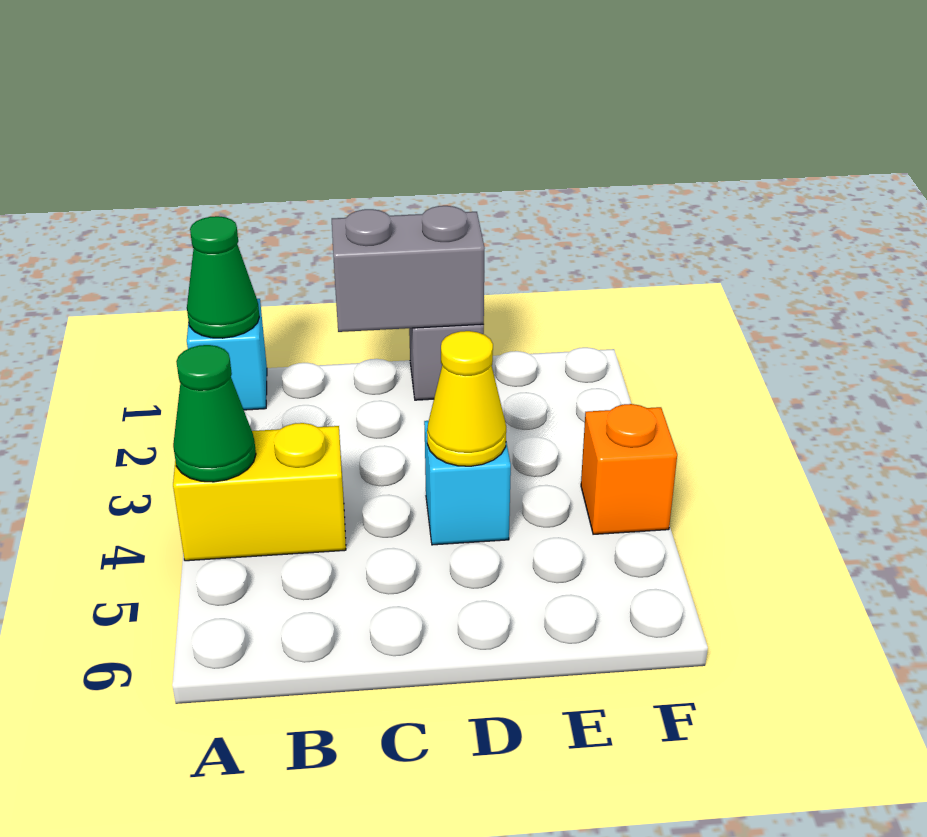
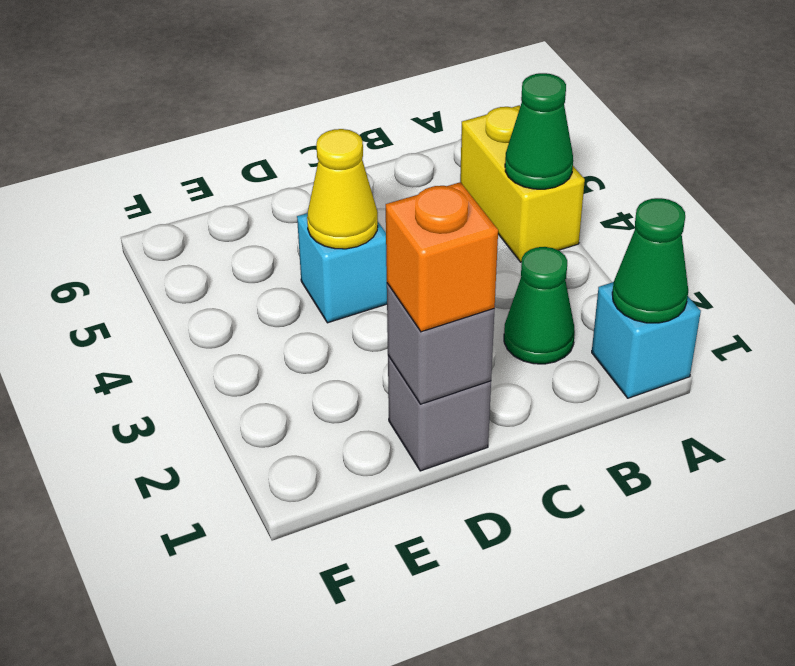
yellow brick A4:B4 level 1 -> yellow brick A4:A5 level 1
none -> green cone B2 level 1
grey brick C1:D1 level 2 -> grey brick D1 level 2
orange brick F4 level 1 -> orange brick D1 level 3

